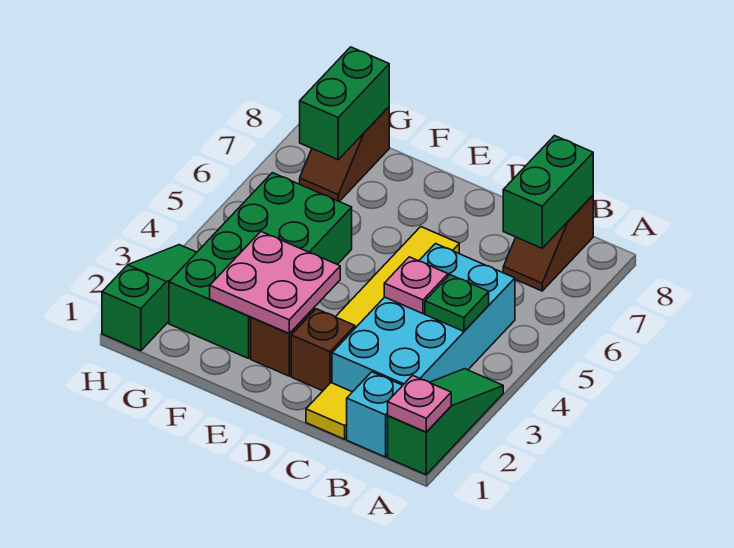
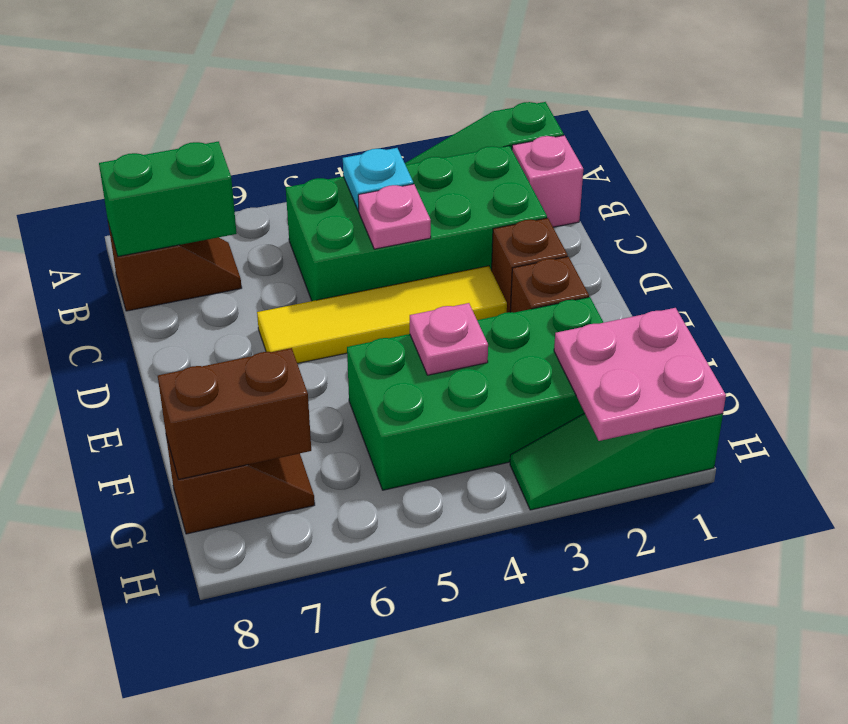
pink plate A1 level 2 -> pink plate F4 level 2
cyan brick B1 level 1 -> pink brick B1 level 1
cyan brick B2:C5 level 1 -> green brick B2:C5 level 1
green plate B4 level 2 -> cyan plate B4 level 2
yellow tile C1 level 1 -> none
pink plate E2:F3 level 2 -> pink plate G1:H2 level 2
green brick G7:G8 level 2 -> brown brick G7:G8 level 2

